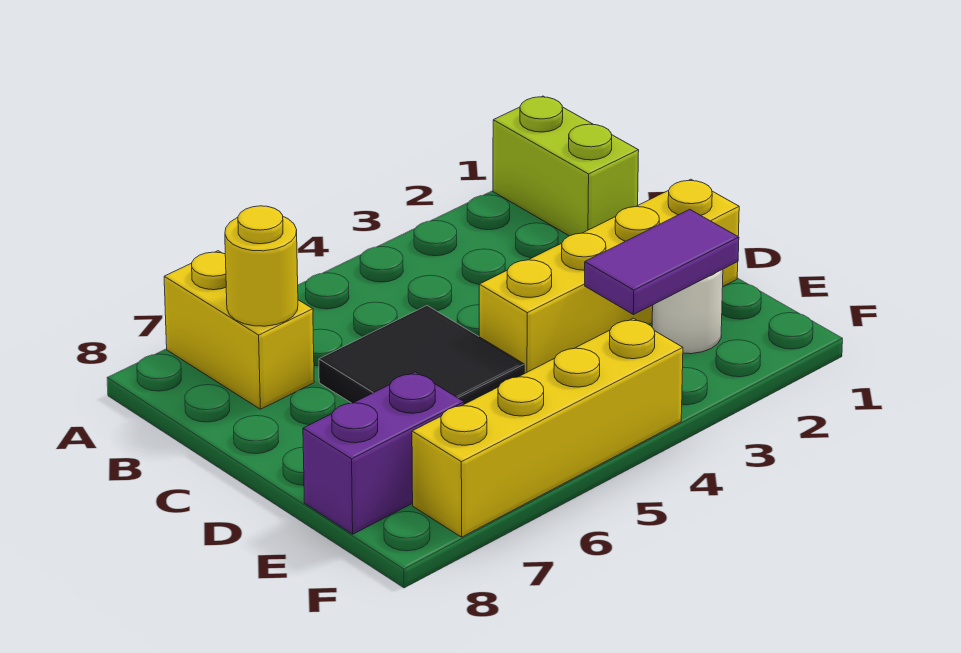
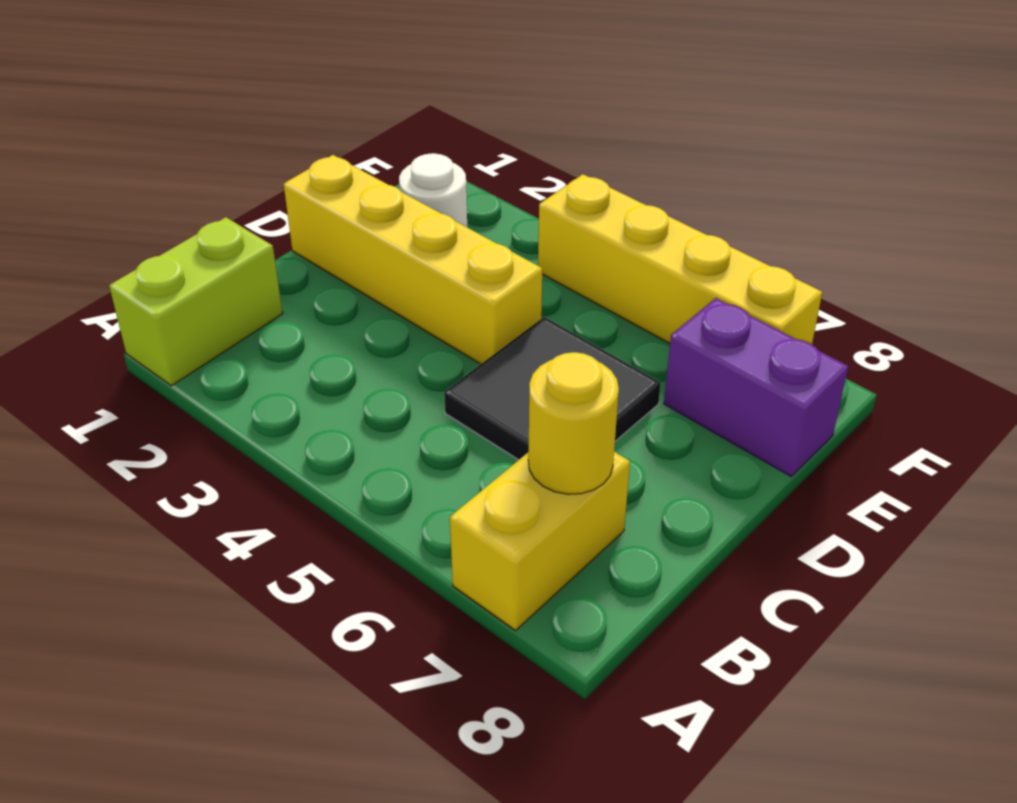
purple tile E2:E3 level 2 -> none

